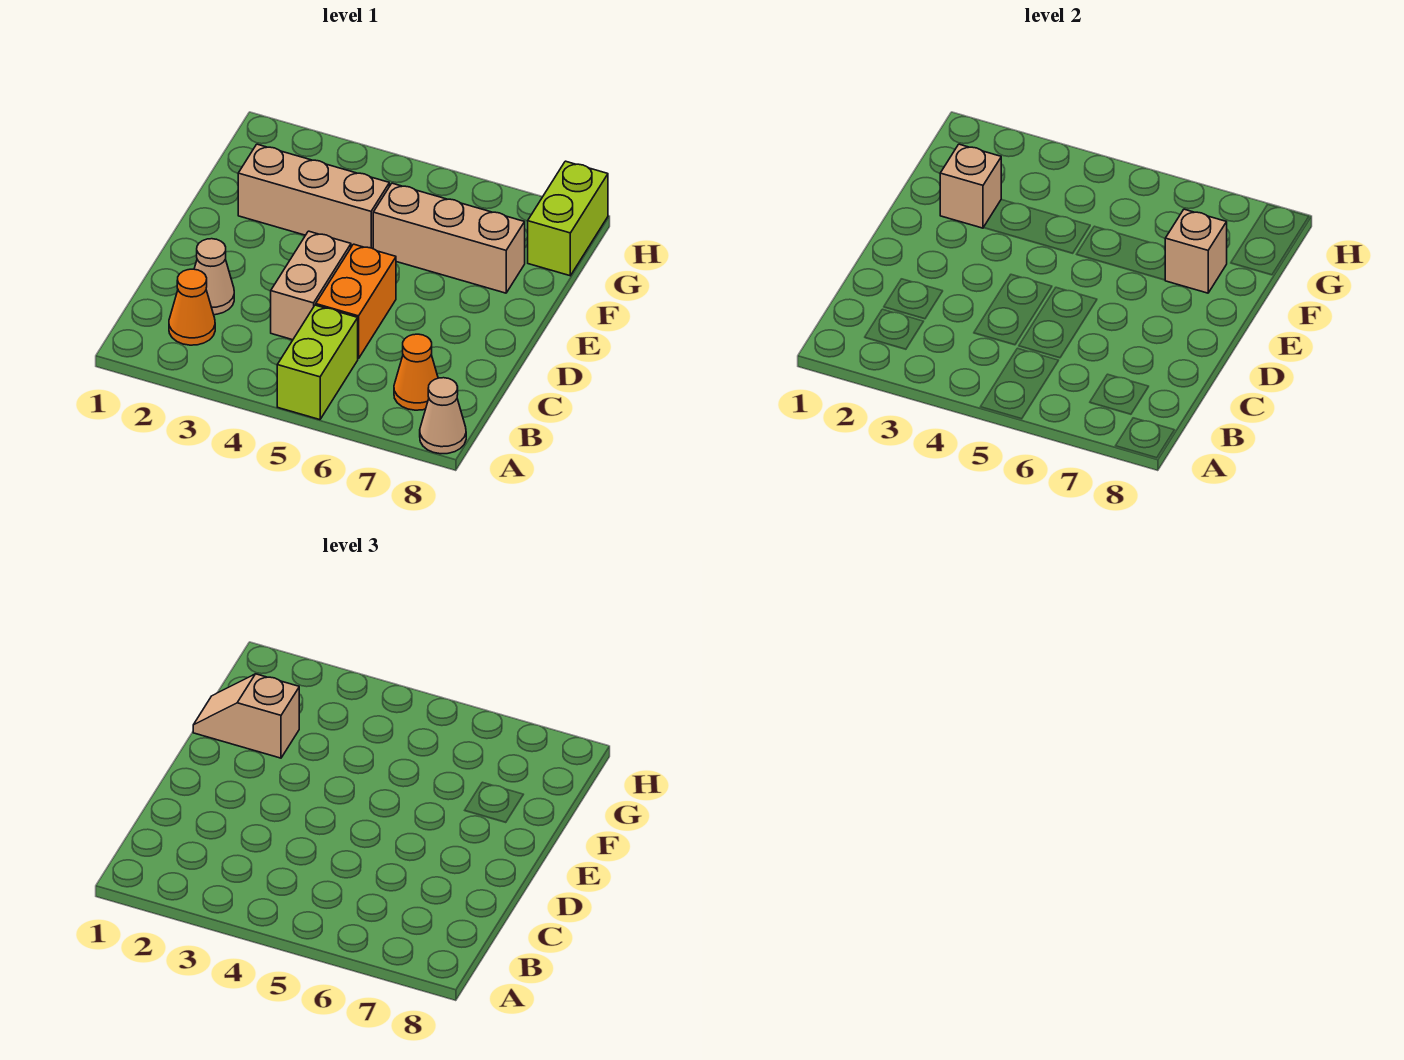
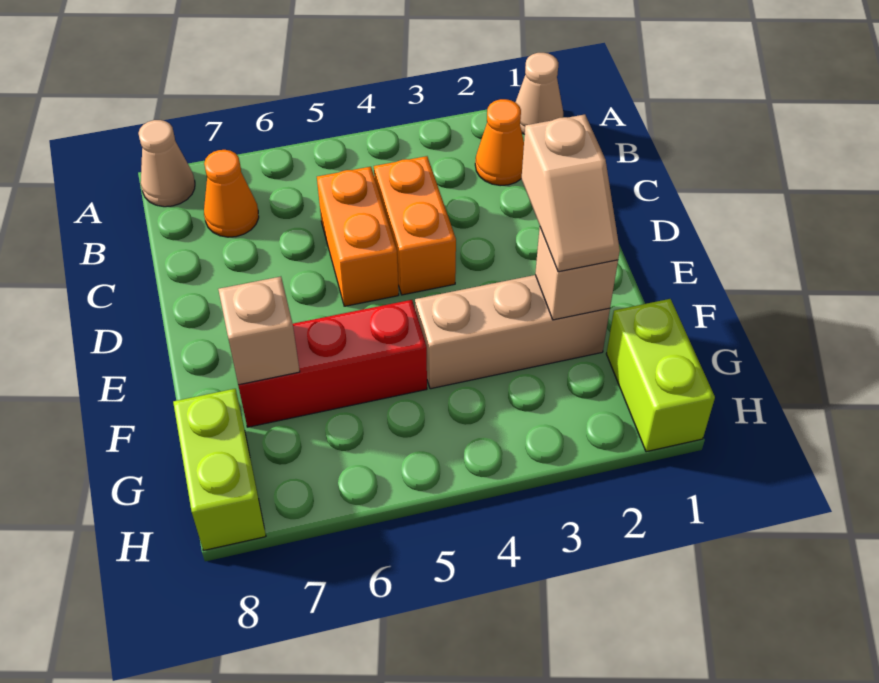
lime brick A5:B5 level 1 -> lime brick G1:H1 level 1
tan cone C2 level 1 -> tan cone A1 level 1
tan brick C4:D4 level 1 -> orange brick C4:D4 level 1
tan slope F1:F2 level 3 top 2 -> tan slope E2:F2 level 3 top E
tan brick F5:F7 level 1 -> red brick F5:F7 level 1

